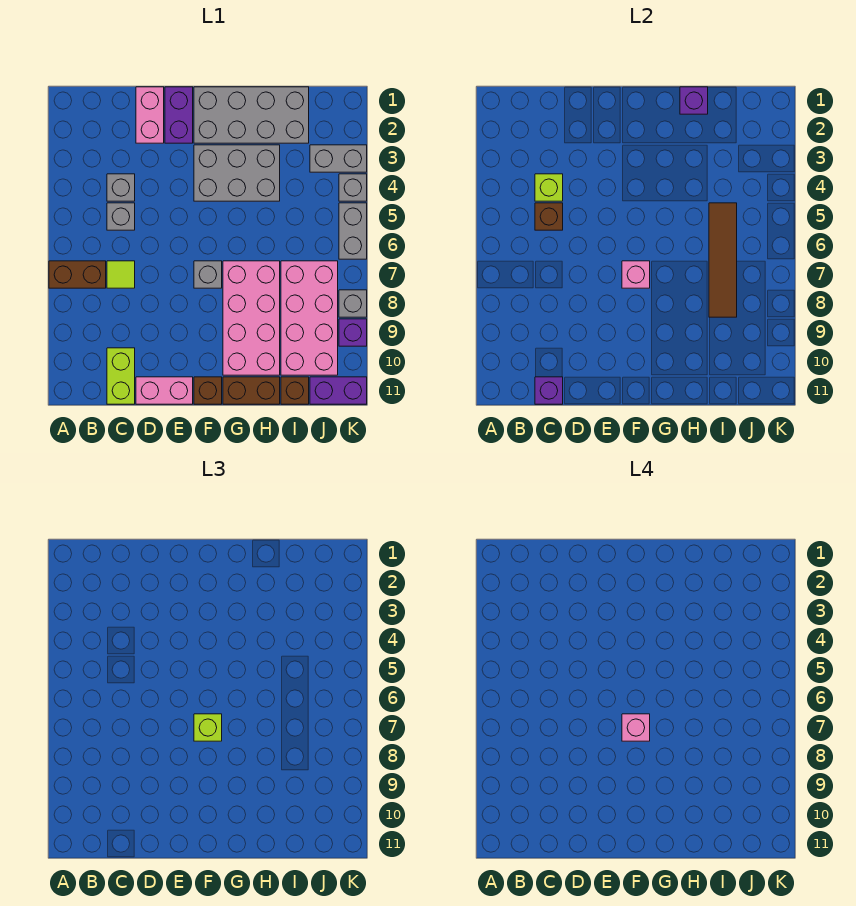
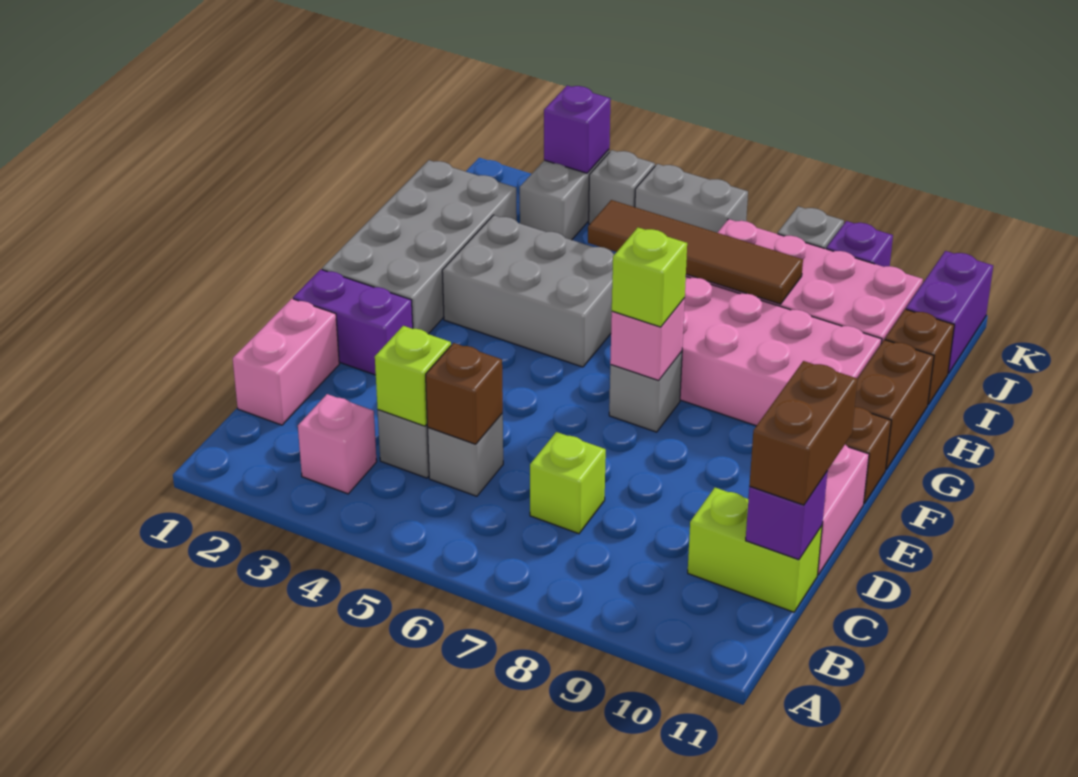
brown brick A7:B7 level 1 -> brown brick C11:D11 level 3
lime tile C7 level 1 -> lime brick C7 level 1
pink brick D1:D2 level 1 -> pink brick C1:D1 level 1
grey brick F3:H4 level 1 -> grey brick G3:H5 level 1
pink brick F7 level 4 -> pink brick B3 level 1
purple brick H1 level 2 -> purple brick K3 level 2

